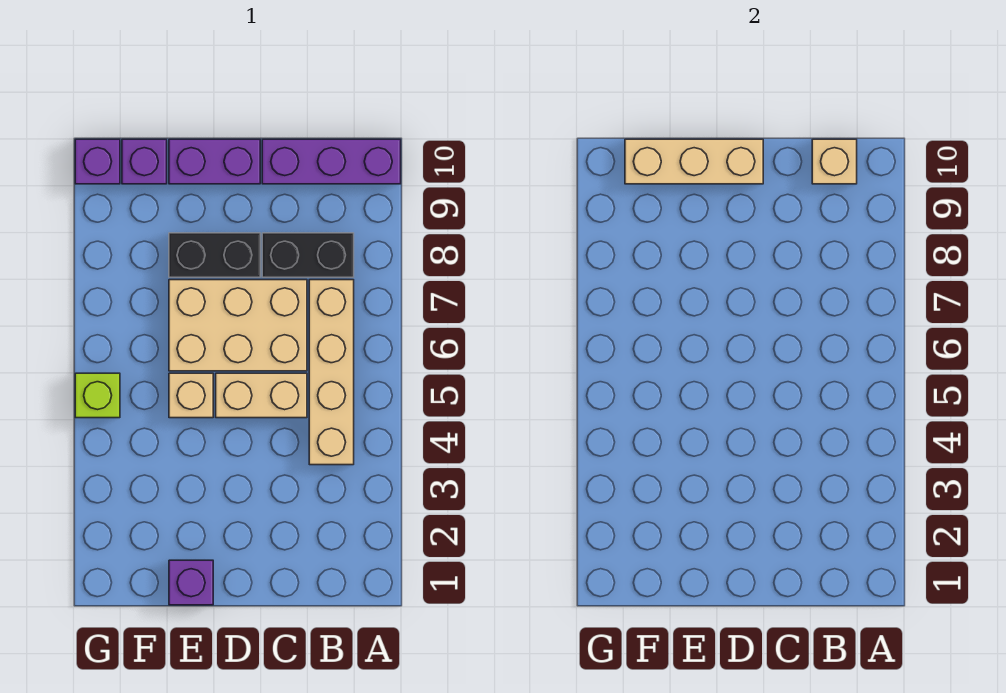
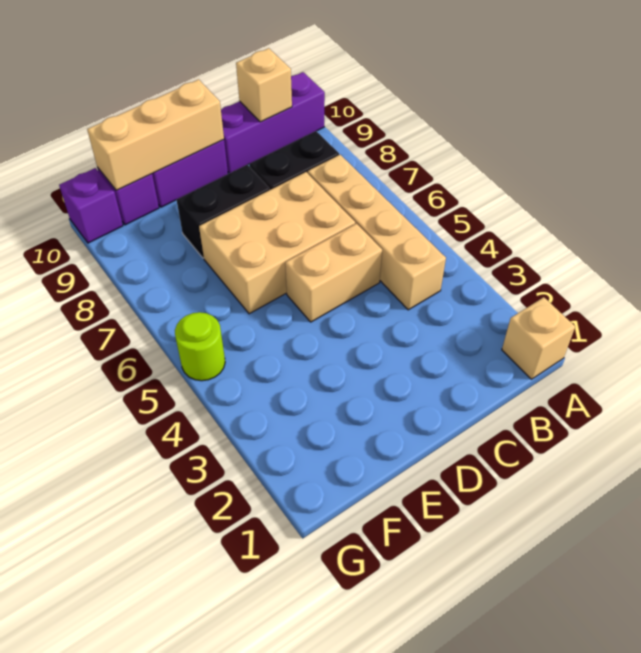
purple brick E1 level 1 -> none
tan brick E5 level 1 -> tan brick A1 level 1
lime brick G5 level 1 -> lime round brick G5 level 1

